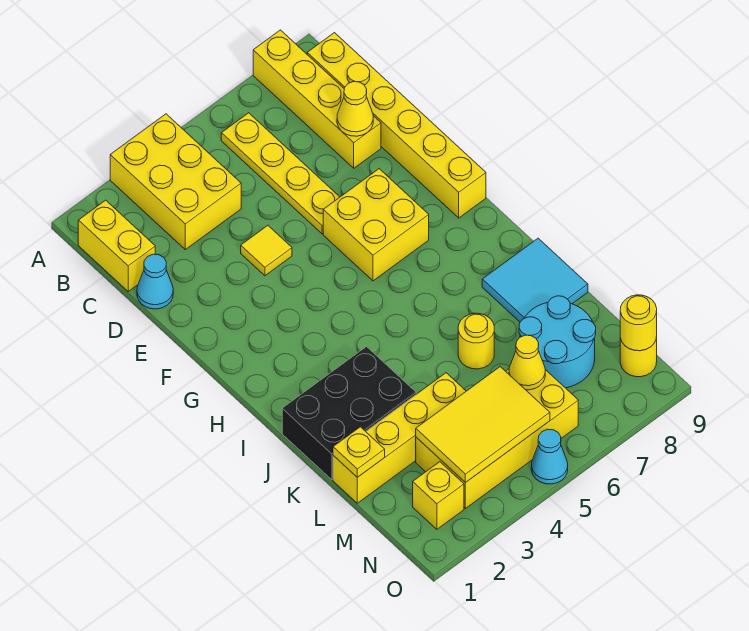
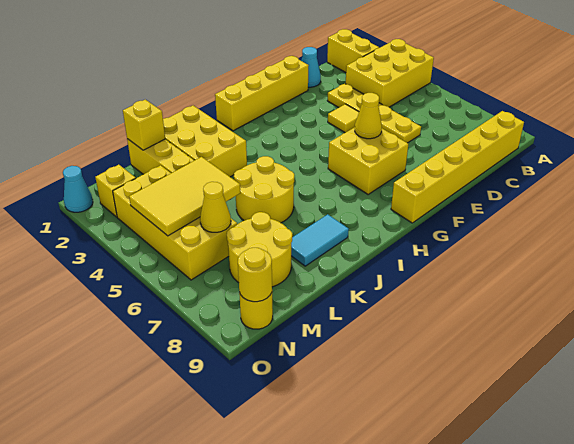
yellow brick A8:D8 level 1 -> yellow brick E1:H1 level 1
yellow brick B1:C1 level 1 -> yellow brick B1:B2 level 1
yellow plate B6:E6 level 1 -> yellow plate D3:D6 level 1
yellow cone D8 level 2 -> yellow cone F6 level 2
black brick J1:K3 level 1 -> yellow brick J1:K3 level 1
cyan tile J8:K9 level 1 -> cyan tile J8:K8 level 1
yellow round brick K6 level 1 -> yellow round brick J5:K6 level 1
yellow plate L1 level 2 -> yellow brick L1 level 2
cyan round brick L7:M8 level 1 -> yellow round brick L7:M8 level 1
yellow tile M3:N5 level 2 -> yellow tile L4:N5 level 2
cyan cone O5 level 1 -> cyan cone O1 level 1

